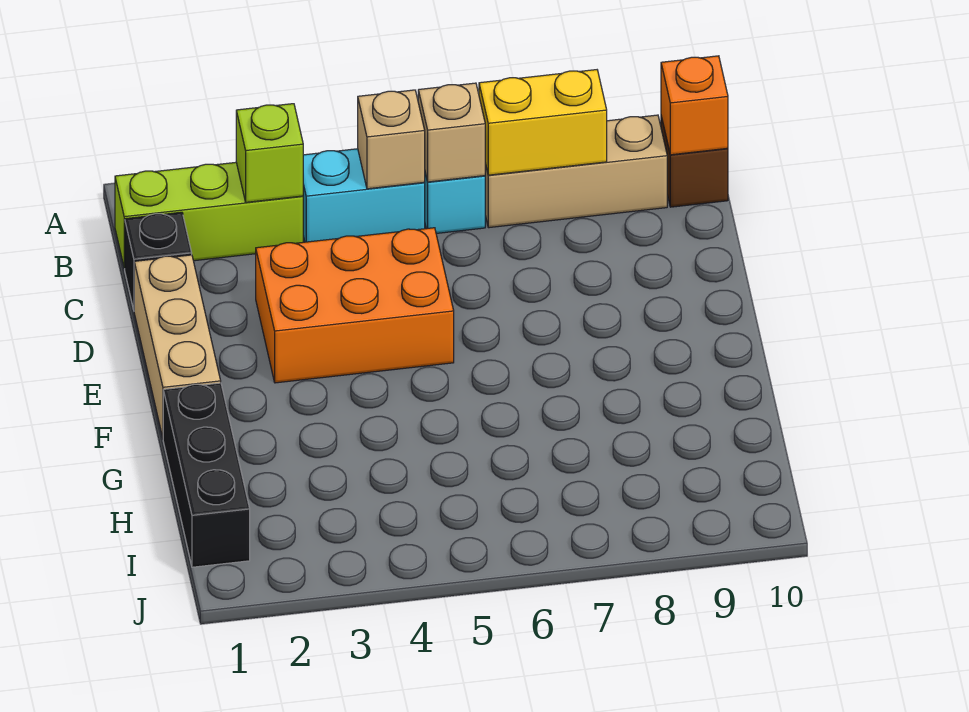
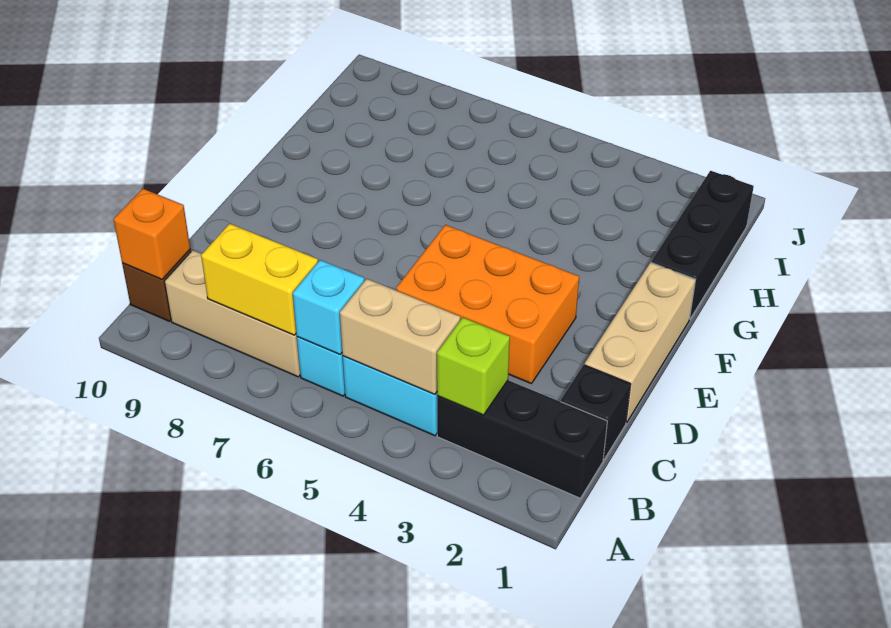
lime brick B1:B3 level 1 -> black brick B1:B3 level 1
tan brick B5 level 2 -> tan brick B4:B5 level 2
tan brick B6 level 2 -> cyan brick B6 level 2

